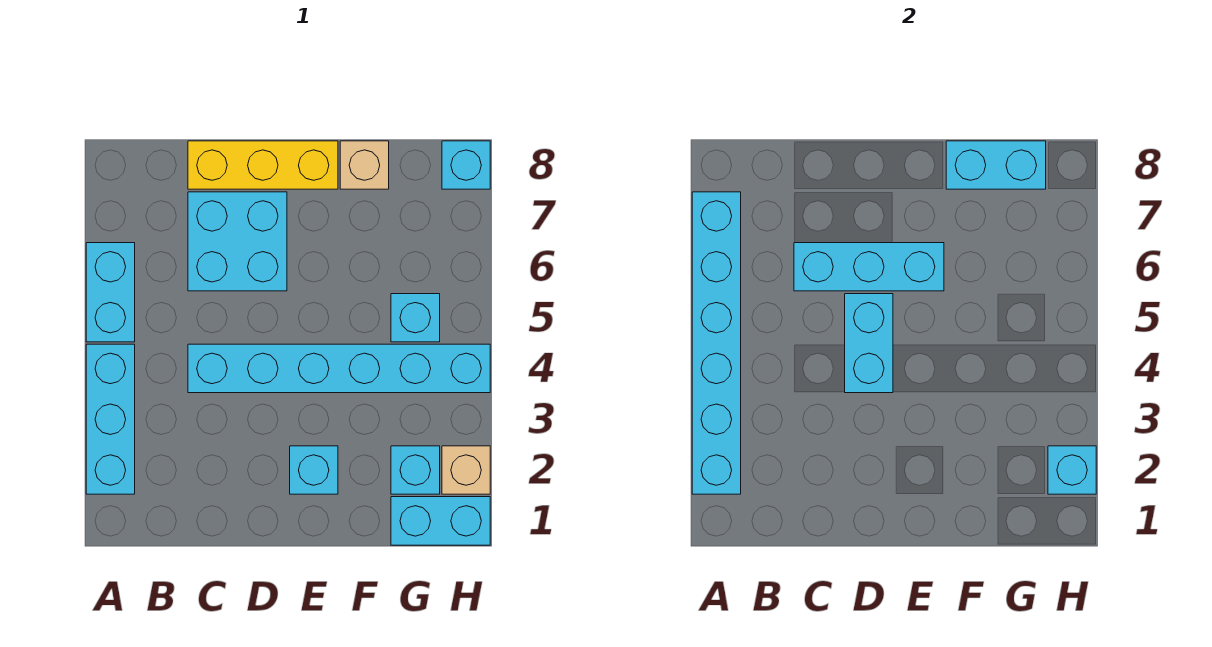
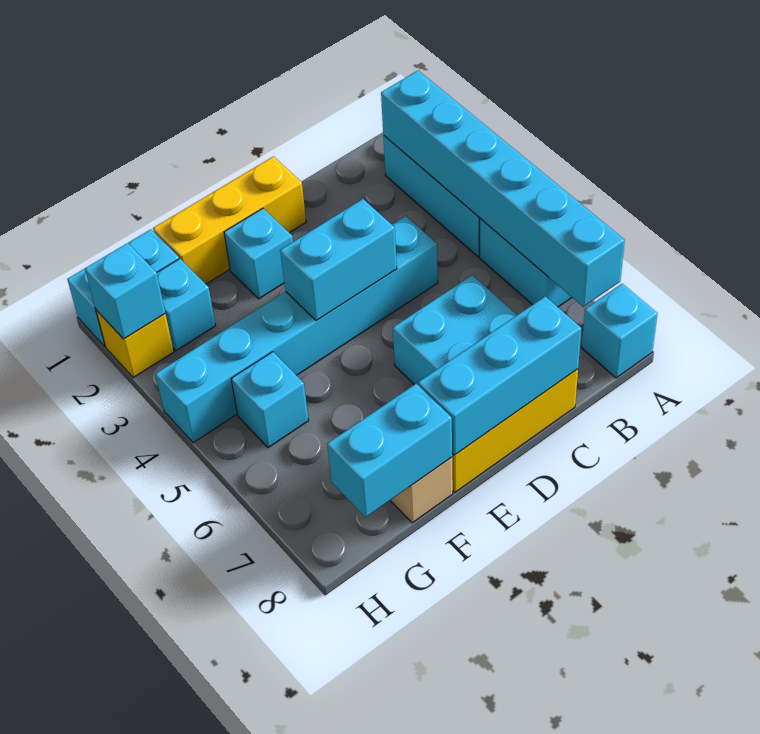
cyan brick C6:E6 level 2 -> cyan brick C8:E8 level 2
none -> yellow brick D1:F1 level 1
cyan brick D4:D5 level 2 -> cyan brick D4:E4 level 2
tan brick H2 level 1 -> yellow brick H2 level 1
cyan brick H8 level 1 -> cyan brick A8 level 1

